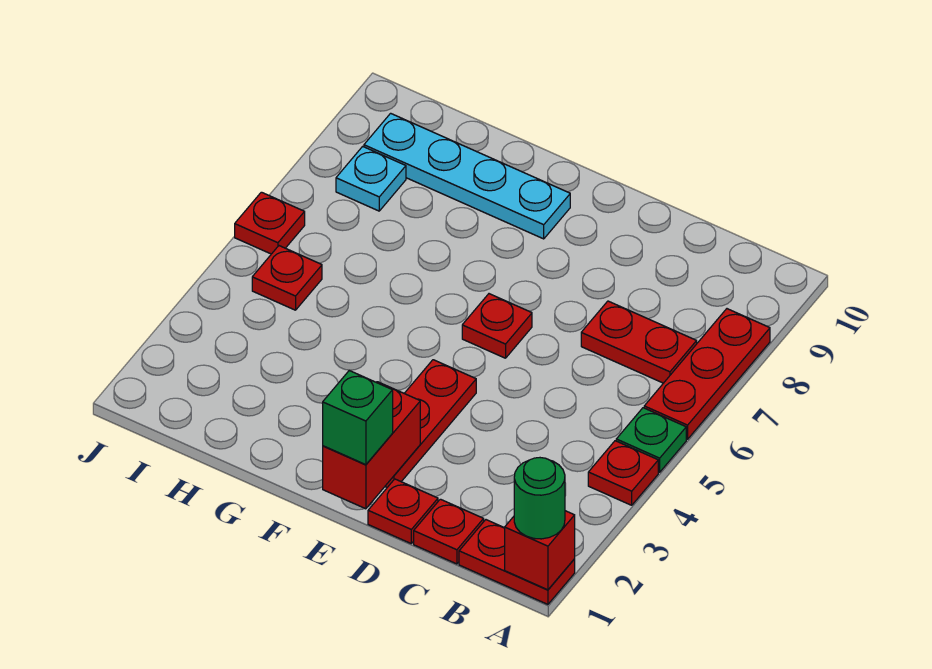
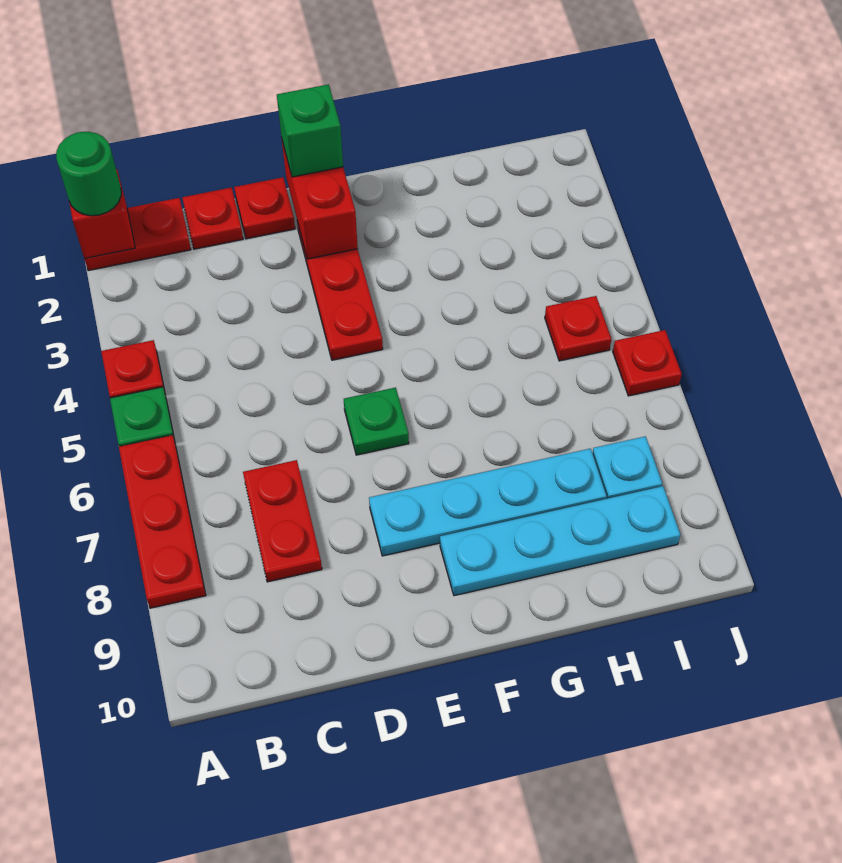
red plate B7:C7 level 1 -> red plate C7:C8 level 1
red plate E6 level 1 -> green plate E6 level 1
none -> cyan plate E8:H8 level 1

